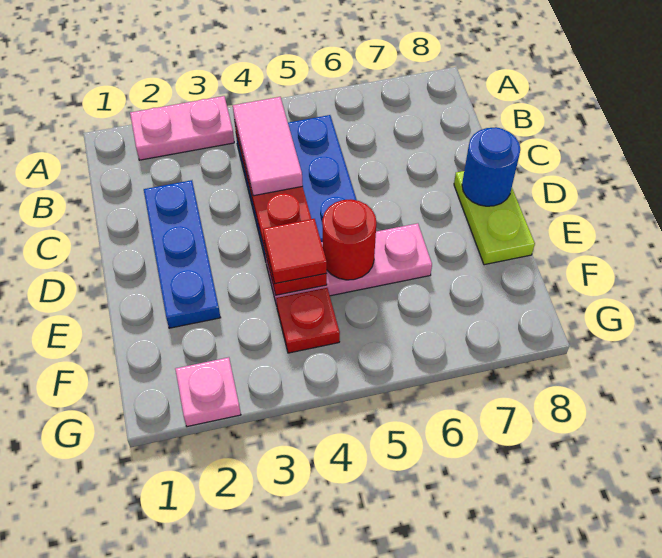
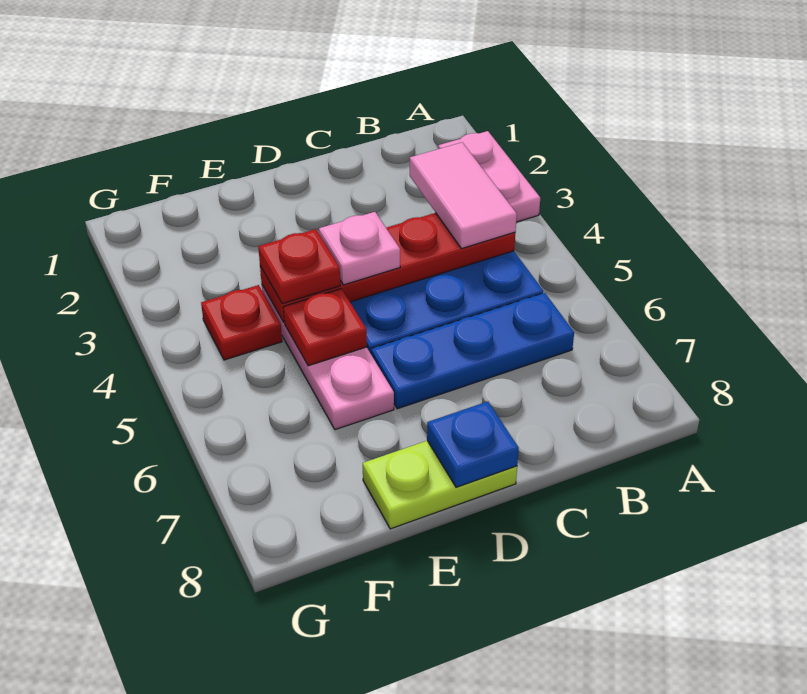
pink tile B4:C4 level 3 -> pink tile B3:B4 level 3
blue plate C2:E2 level 1 -> blue plate B6:D6 level 1
blue round brick D8 level 2 -> blue plate D8 level 2
red tile E4 level 3 -> red plate E4 level 3
red round brick E5 level 2 -> red plate E5 level 2
pink plate G2 level 1 -> pink plate D4 level 3

